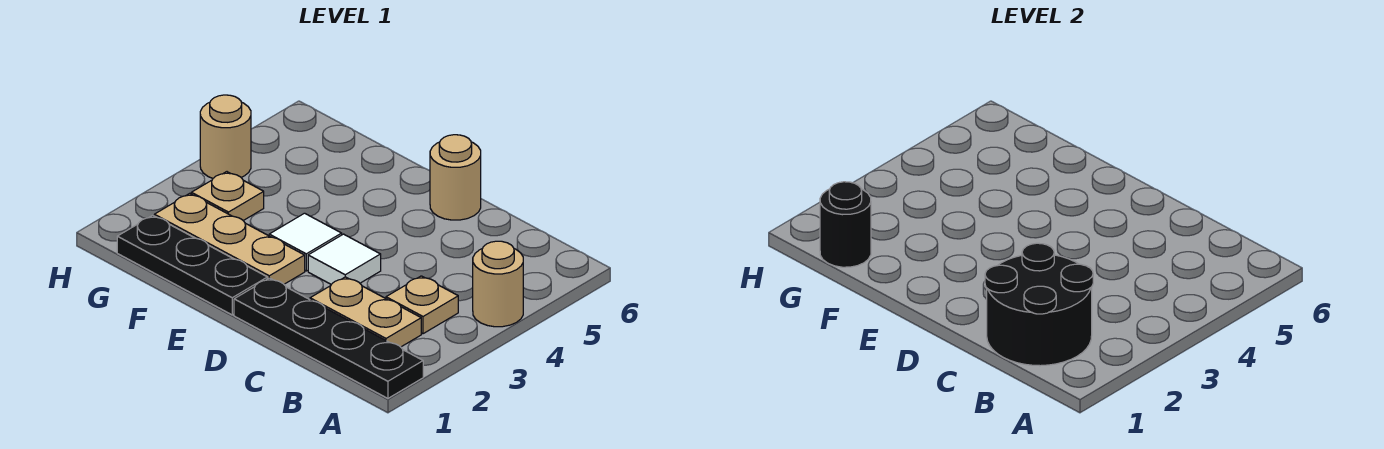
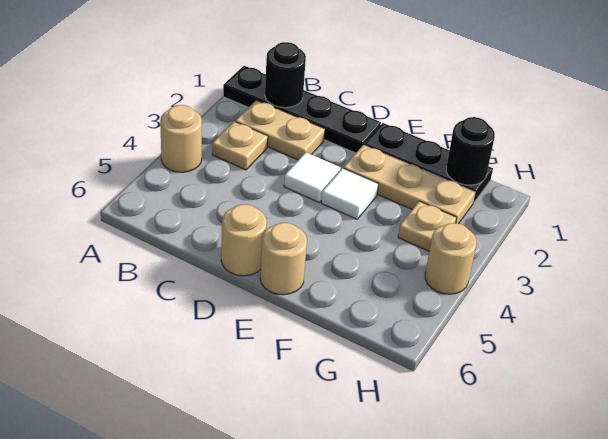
black round brick B1:C2 level 2 -> black round brick B1 level 2
none -> tan round brick E6 level 1

